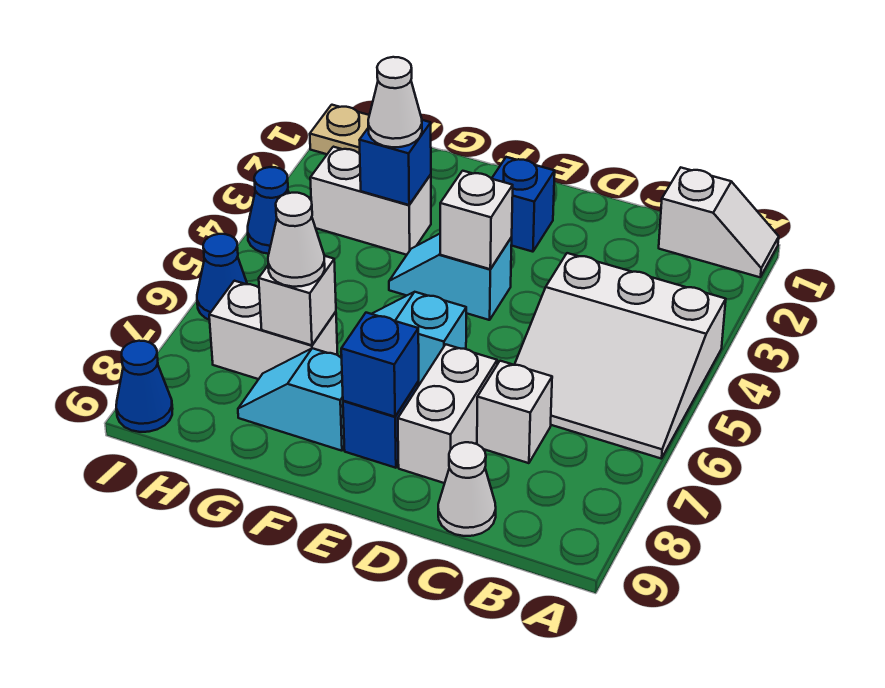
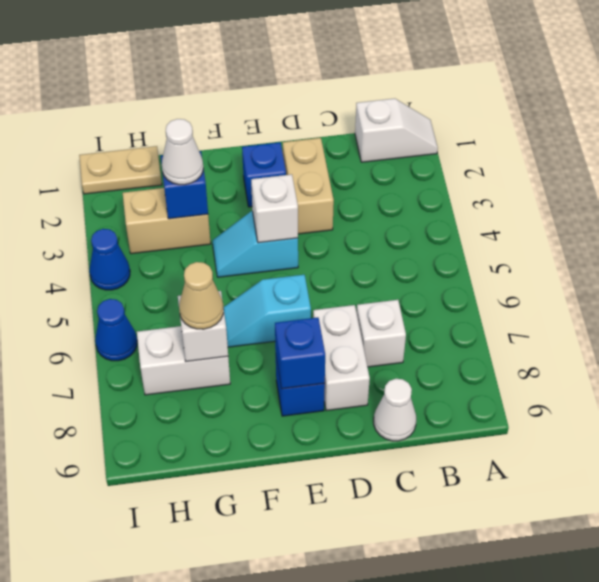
white slope A4:C6 level 1 top 4 -> none
none -> tan brick D2:D3 level 1
cyan slope F8:G8 level 1 top F -> none
white brick G3:H3 level 1 -> tan brick G3:H3 level 1
white cone G7 level 3 -> tan cone G7 level 3
blue cone I9 level 1 -> none

